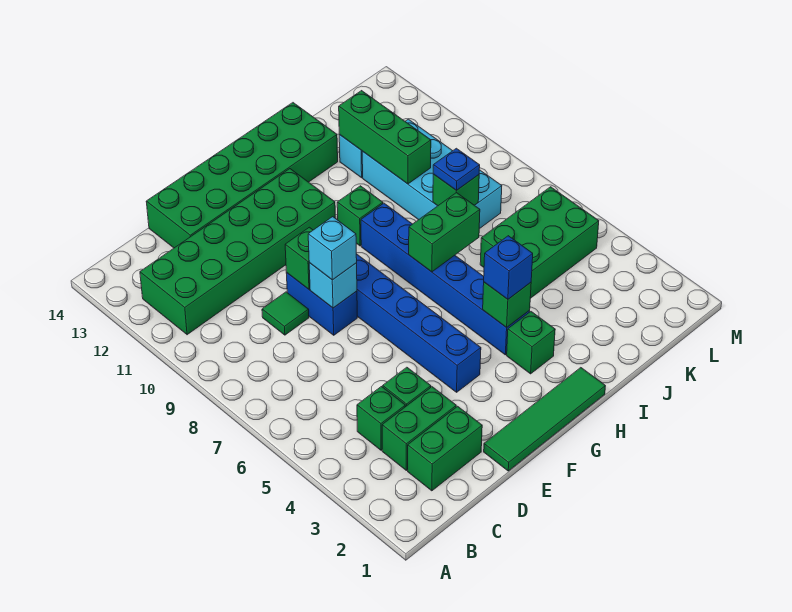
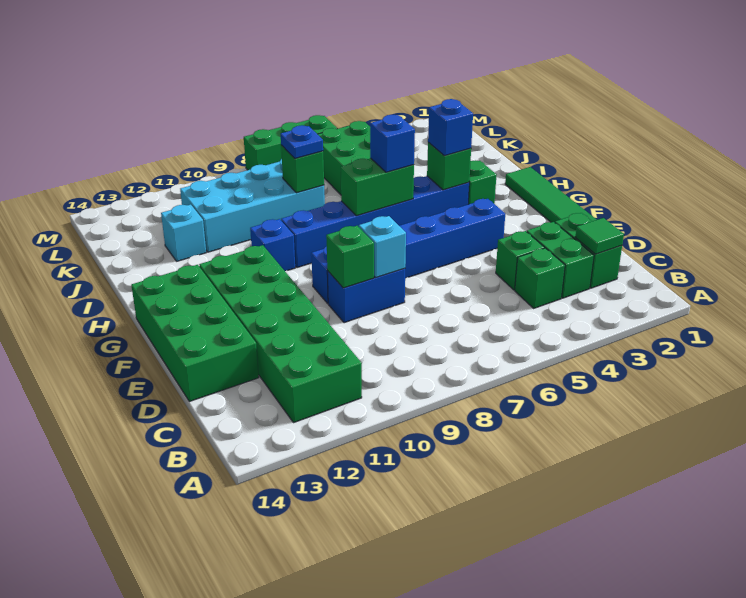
green tile D9 level 1 -> green tile C2 level 2
green brick D13:I14 level 1 -> green brick D13:G14 level 1
cyan brick E8 level 3 -> none
none -> blue brick H6 level 3
green brick H7:I7 level 2 -> green brick H6:H7 level 2
green brick H10 level 1 -> blue brick H10 level 1
green brick J10:J12 level 2 -> green brick M6:M8 level 1

